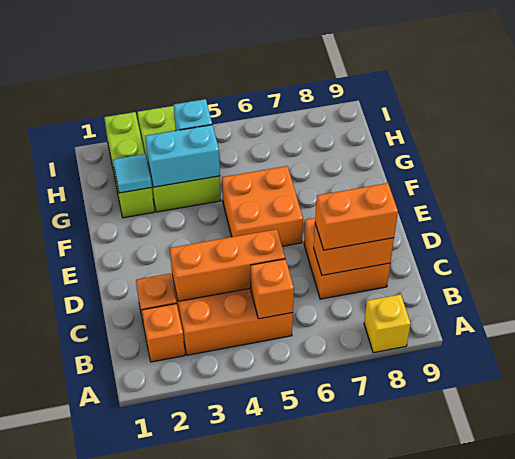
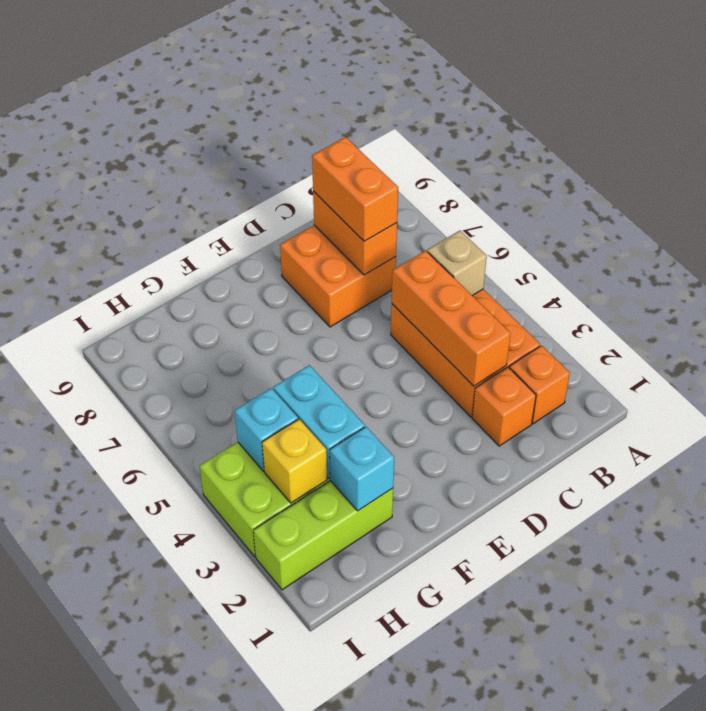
yellow brick A8 level 1 -> yellow brick H3 level 2
orange brick B5 level 2 -> tan brick B5 level 2
orange brick E5:F6 level 1 -> none
cyan tile G2 level 2 -> cyan brick G2 level 2

